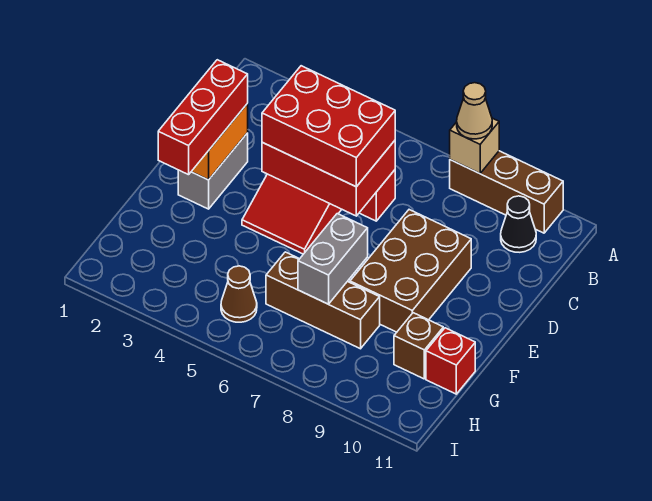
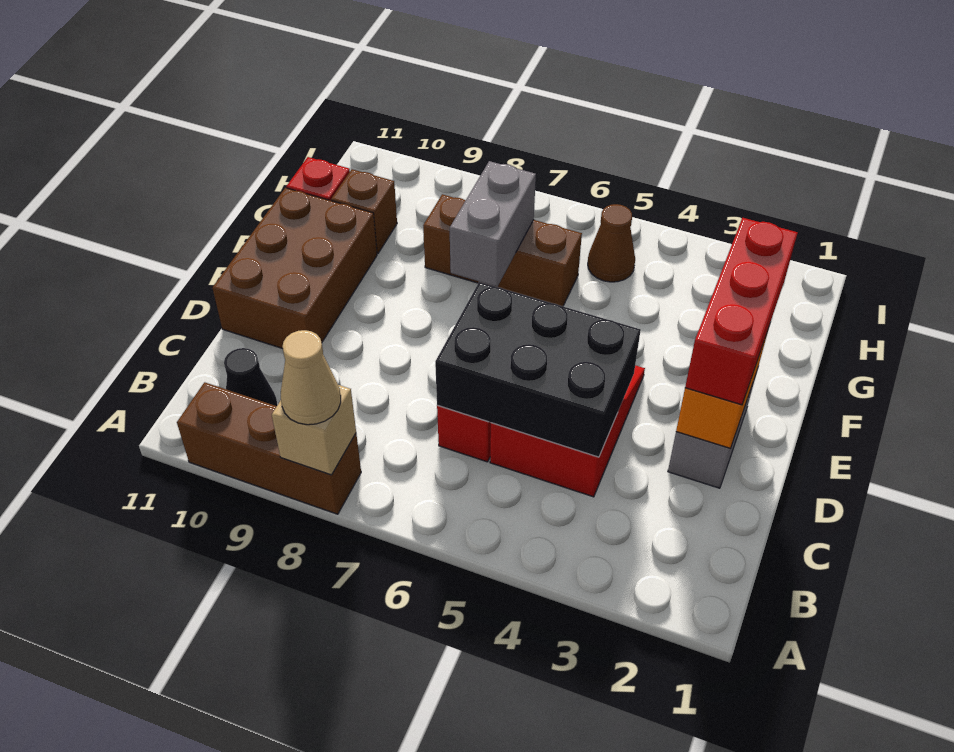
red brick C4:D6 level 2 -> black brick C4:D6 level 2
red brick C4:D6 level 3 -> none
brown brick D8:F9 level 1 -> brown brick D10:F11 level 1

